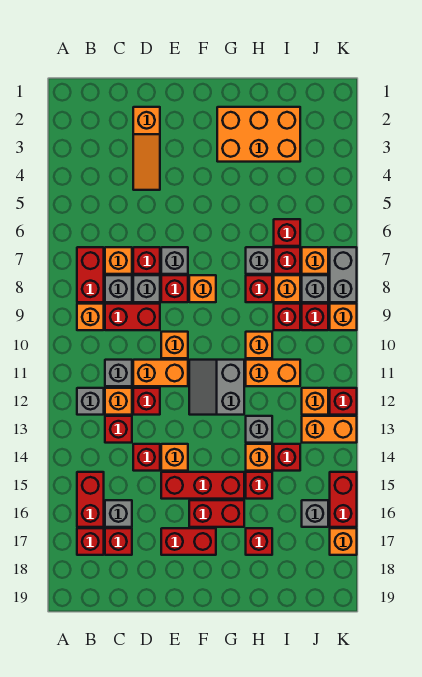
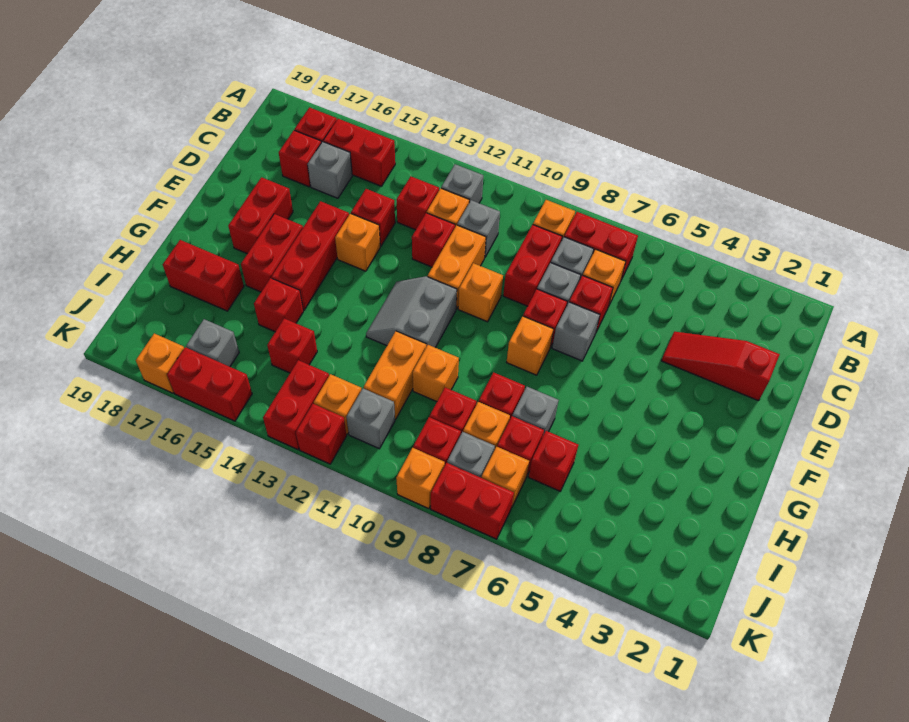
orange slope D2:D4 level 1 top 2 -> red slope D2:D4 level 1 top 2
grey slope F11:G12 level 1 top G -> grey slope F11:G12 level 1 top 11
orange brick G2:I3 level 1 -> none
grey brick H13 level 1 -> grey brick J11 level 1
orange brick H14 level 1 -> none
red brick H17 level 1 -> red brick H17:H18 level 1
orange brick J13:K13 level 1 -> red brick J13:K13 level 1
grey brick K7:K8 level 1 -> red brick K7:K8 level 1

